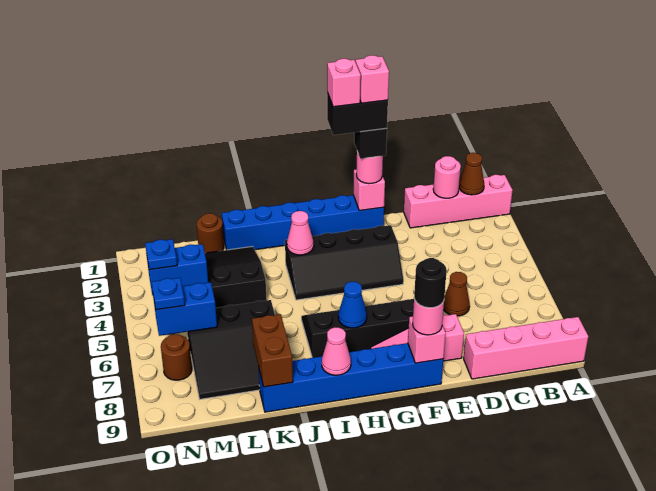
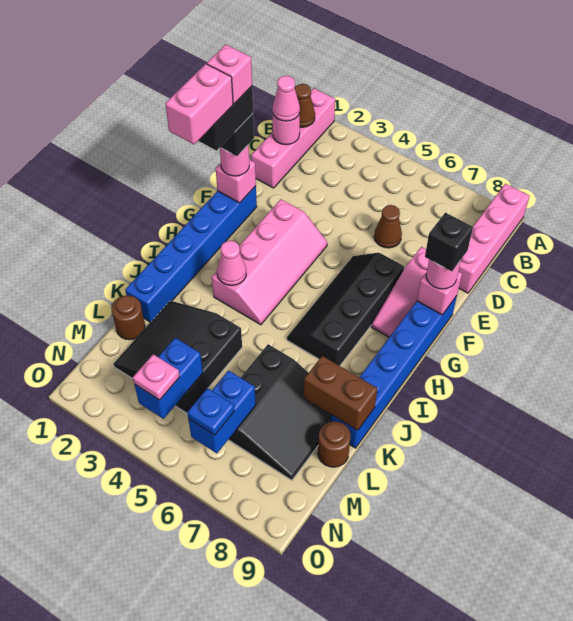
black slope F3:I4 level 1 top 3 -> pink slope F3:I4 level 1 top 3
black round brick F9 level 4 -> black brick F9 level 4
pink brick G1 level 6 -> pink brick G1:H1 level 6
blue cone H7 level 2 -> none
pink cone I9 level 2 -> pink cone C1 level 3
blue plate N4 level 3 -> pink plate N4 level 3
brown round brick N7 level 1 -> brown round brick L9 level 1

